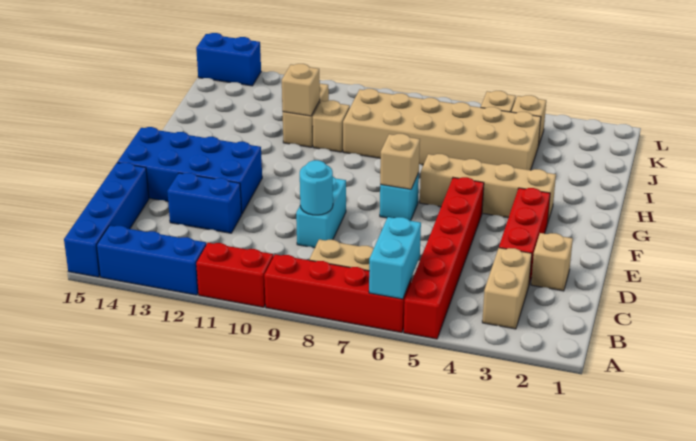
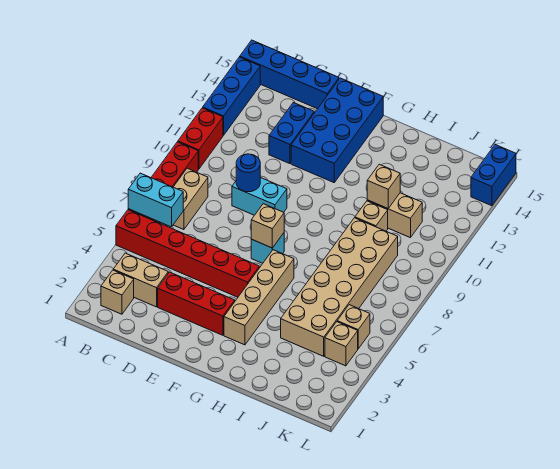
tan brick D2 level 1 -> tan brick B2 level 1
cyan round brick D9 level 2 -> blue round brick D9 level 2

